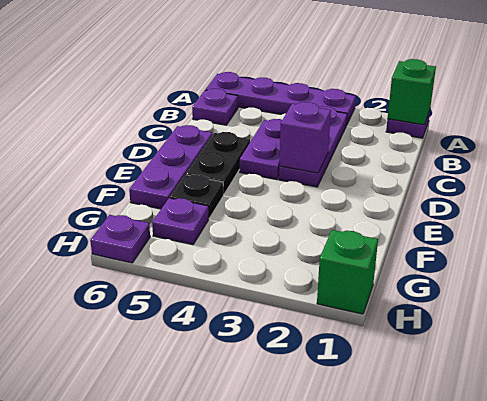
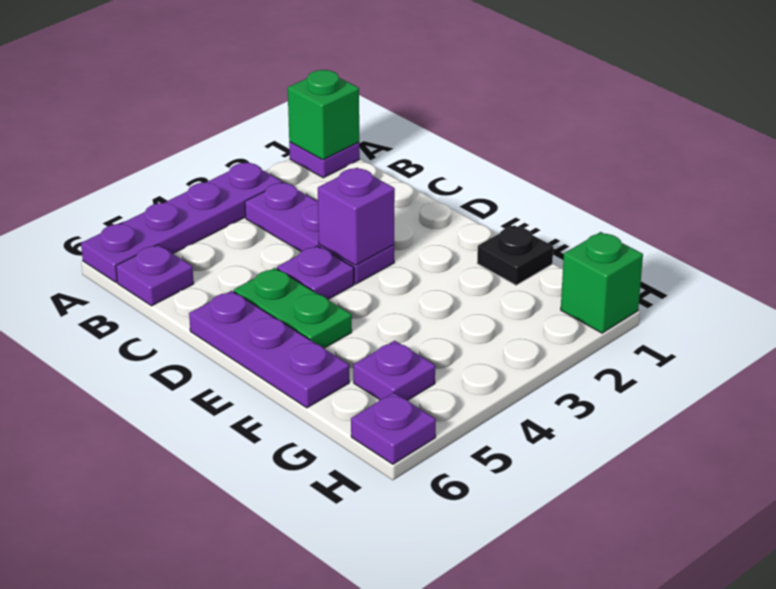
purple plate C4:D4 level 1 -> purple plate D4 level 1
black plate D5:E5 level 1 -> green plate D5:E5 level 1
black plate F5 level 1 -> black plate F1 level 1

